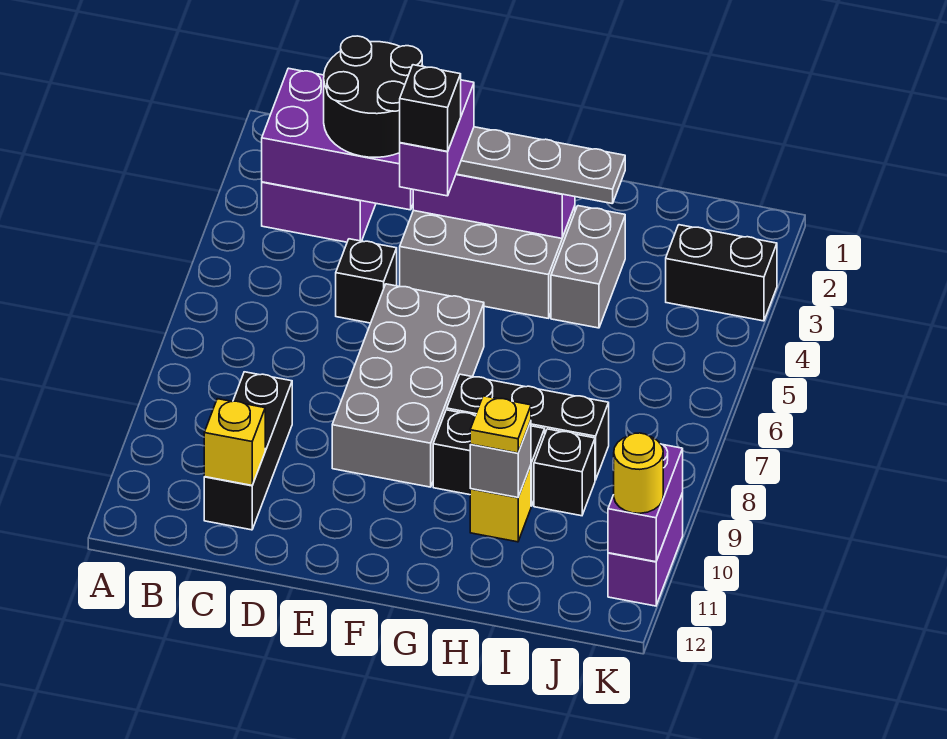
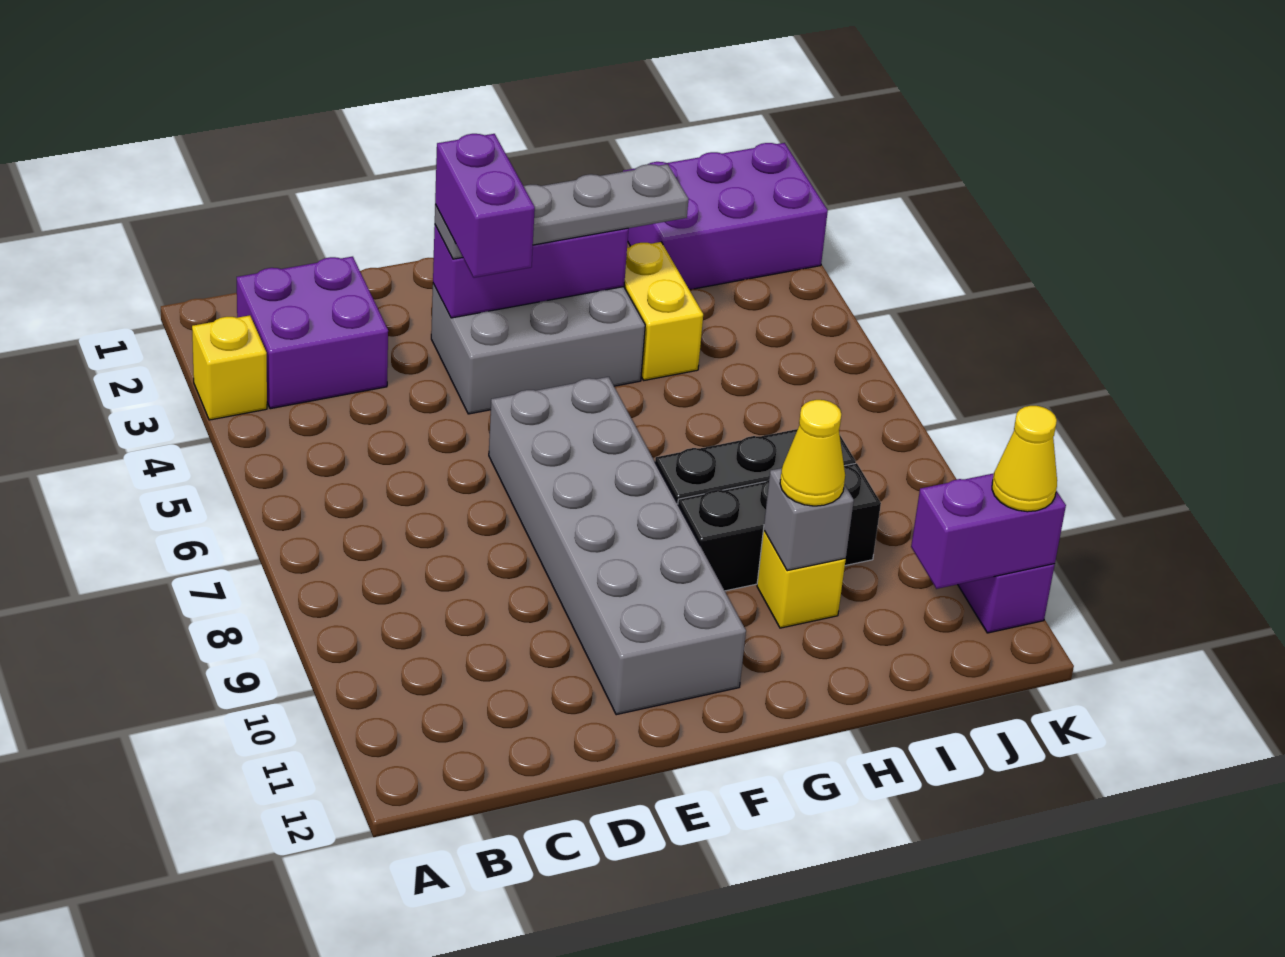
purple brick B2:D3 level 2 -> purple brick I1:K2 level 1
black round brick C2:D3 level 3 -> none
black brick C9:C11 level 1 -> none
yellow brick C11 level 2 -> yellow brick A3 level 1
black brick D5 level 1 -> none
black brick E4 level 5 -> none
grey brick E6:F9 level 1 -> grey brick E6:F11 level 1
grey brick H3:H4 level 1 -> yellow brick H3:H4 level 1
yellow plate H10 level 3 -> yellow cone H10 level 3
black brick J3:K3 level 1 -> none
purple brick K10:K11 level 2 -> purple brick J11:K11 level 2
yellow round brick K11 level 3 -> yellow cone K11 level 3

